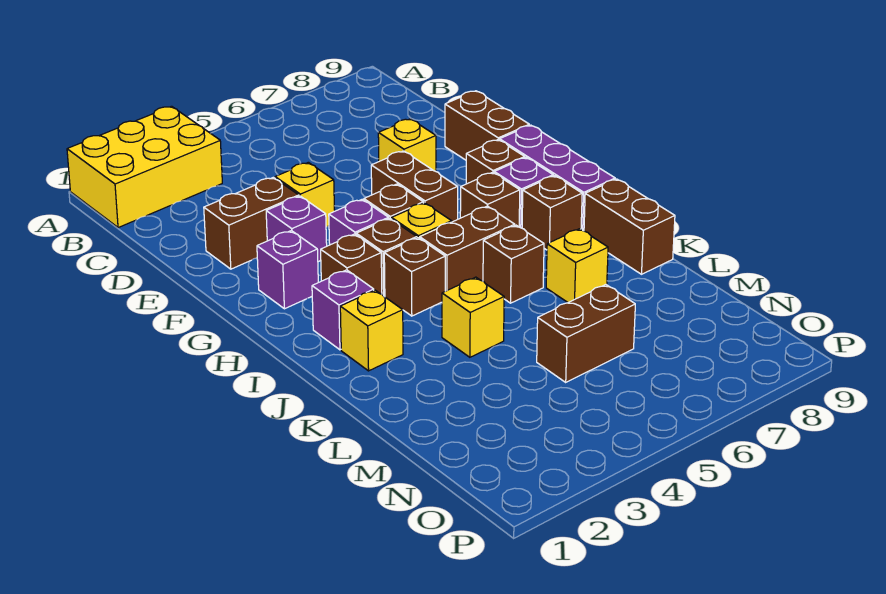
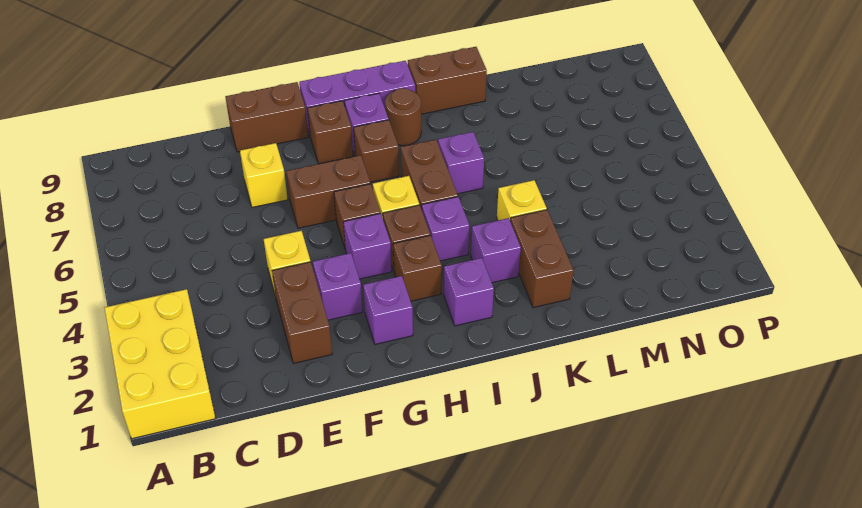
brown brick I4 level 1 -> purple brick I4 level 1
brown brick I8 level 1 -> brown round brick I8 level 1
yellow brick J2 level 1 -> none
none -> purple brick J3 level 1
brown brick J6 level 1 -> purple brick J6 level 1
yellow brick K7 level 1 -> none
brown brick M5:M6 level 1 -> brown brick K2:K3 level 1

